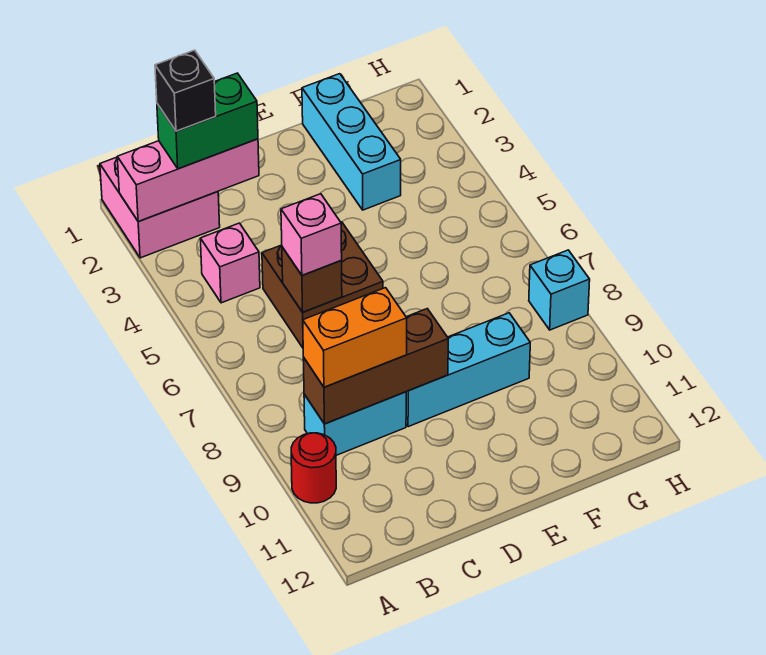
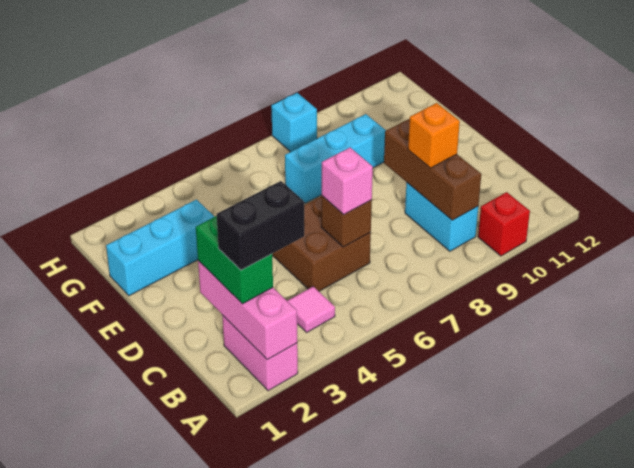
pink brick A1:B2 level 1 -> pink brick A2:B2 level 1
red round brick A10 level 1 -> red brick A10 level 1
black brick B2 level 4 -> black brick B2:B3 level 4
pink brick B4 level 1 -> pink tile B4 level 1
orange brick B9:C9 level 3 -> orange brick C9 level 3
cyan brick D9:F9 level 1 -> cyan brick F7:F9 level 1

